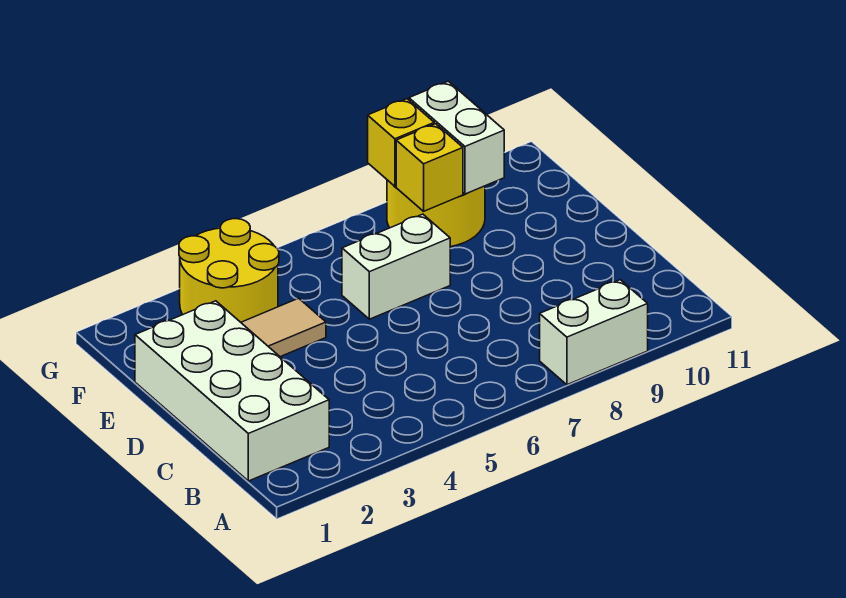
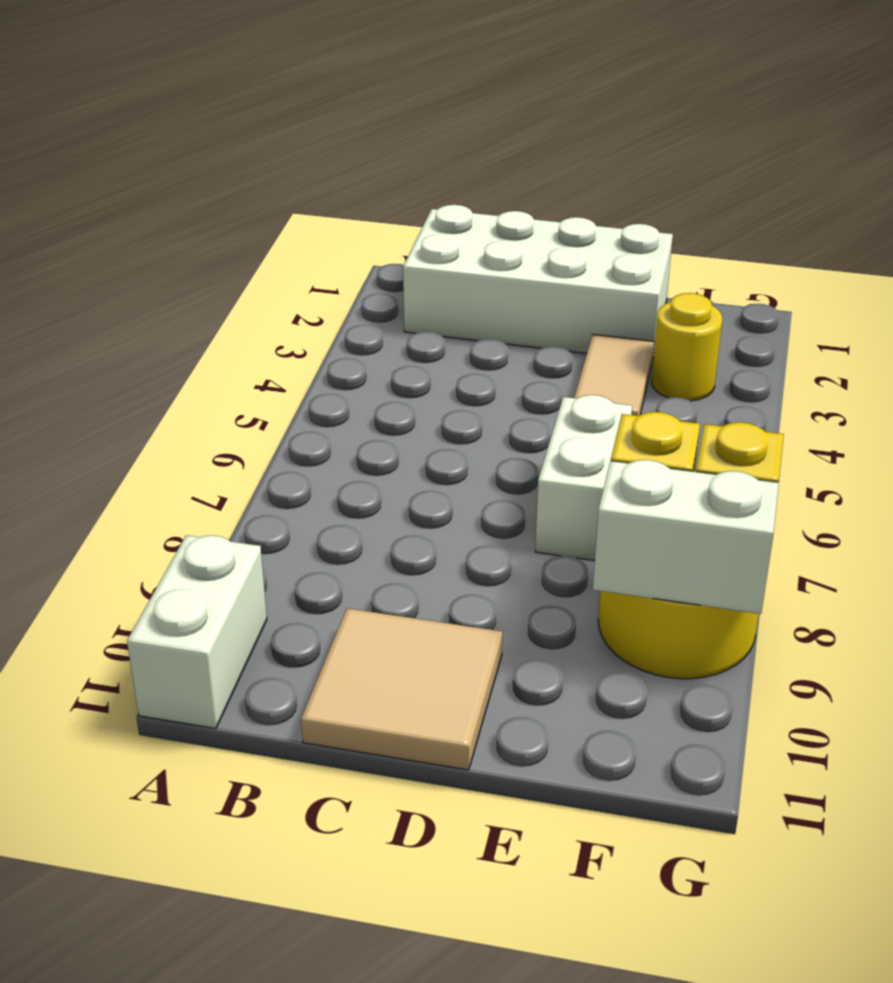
white brick A8:A9 level 1 -> white brick A10:A11 level 1
none -> tan tile C10:D11 level 1
yellow round brick F3:G4 level 1 -> yellow round brick F3 level 1

